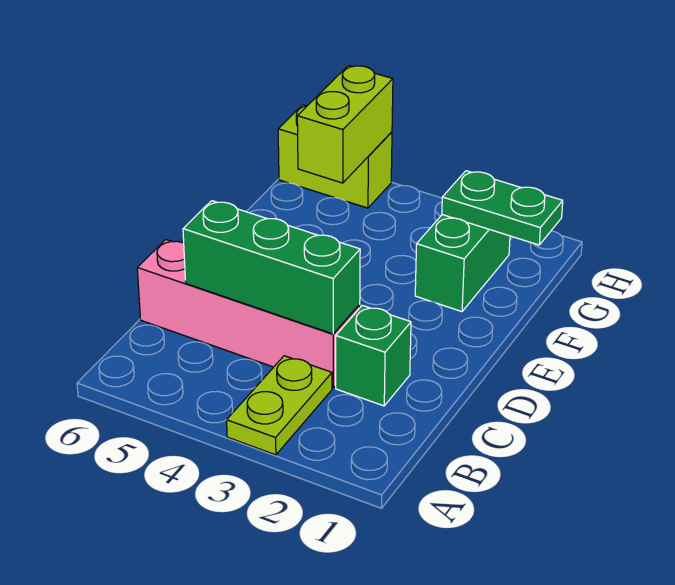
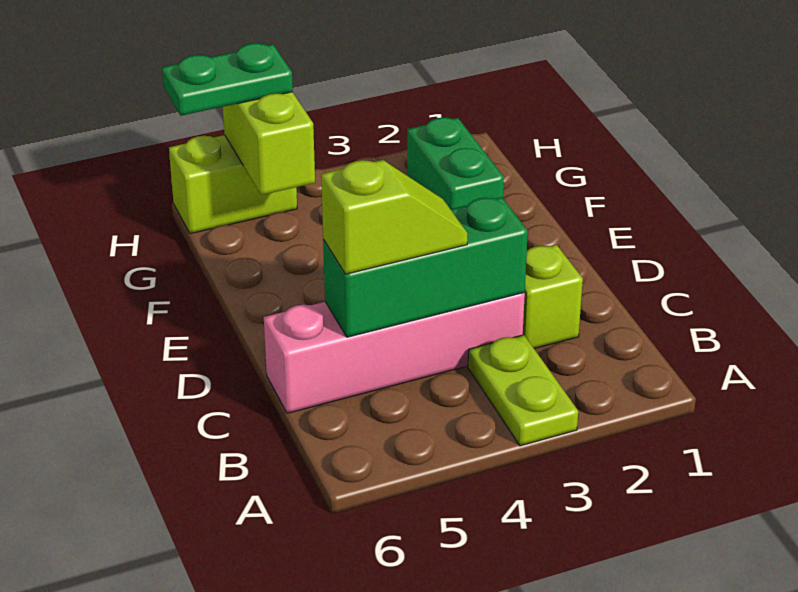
green brick C2 level 1 -> lime brick C2 level 1
none -> lime slope C4:C5 level 3 top 5
green plate G1:G2 level 2 -> green plate H5:H6 level 3

